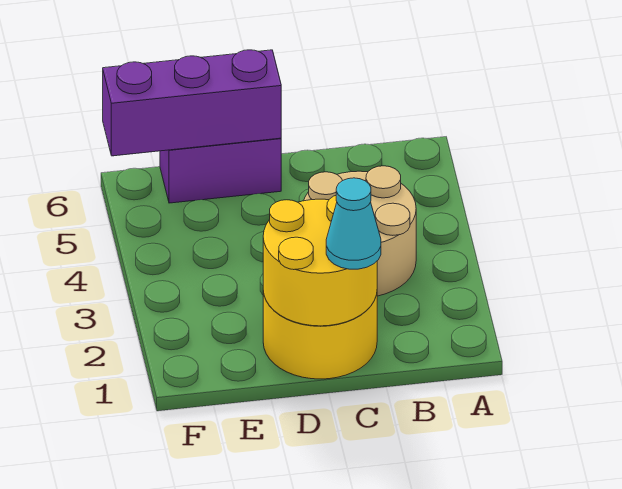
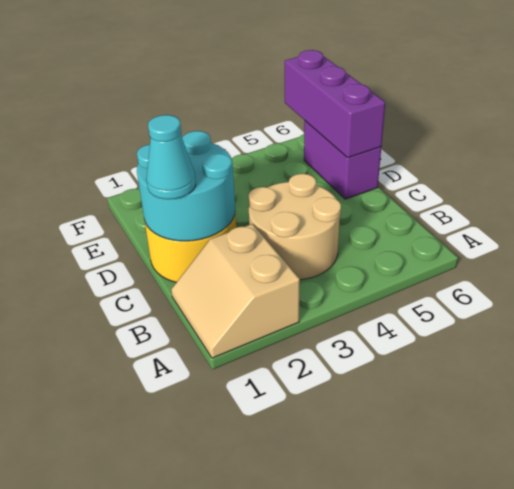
none -> tan slope A1:B2 level 1 top 2
yellow round brick C1:D2 level 2 -> cyan round brick C1:D2 level 2

